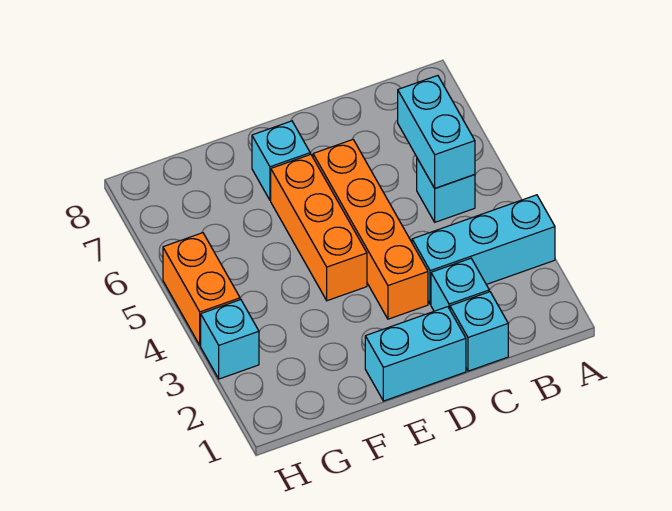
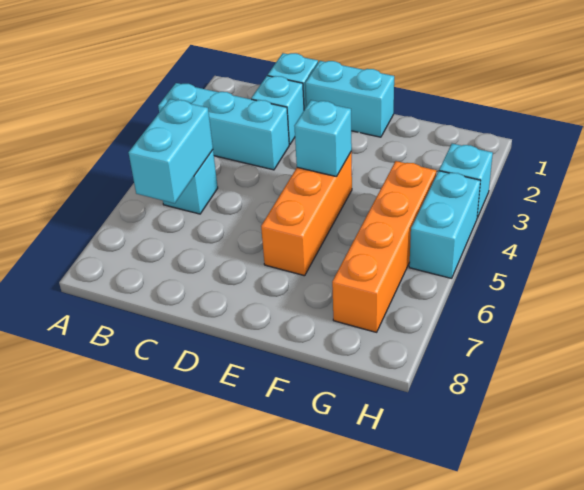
orange brick D3:D6 level 1 -> orange brick G4:G7 level 1
cyan brick E7 level 1 -> cyan brick E4 level 2
orange brick H4:H5 level 1 -> cyan brick H4:H5 level 1

